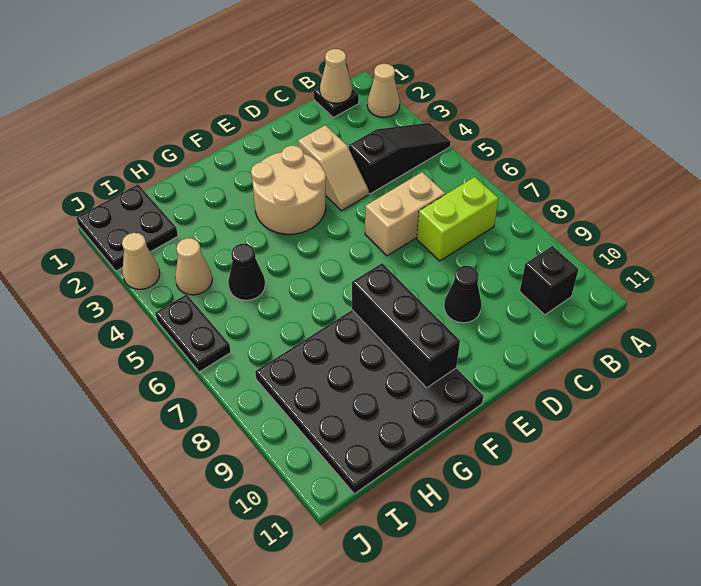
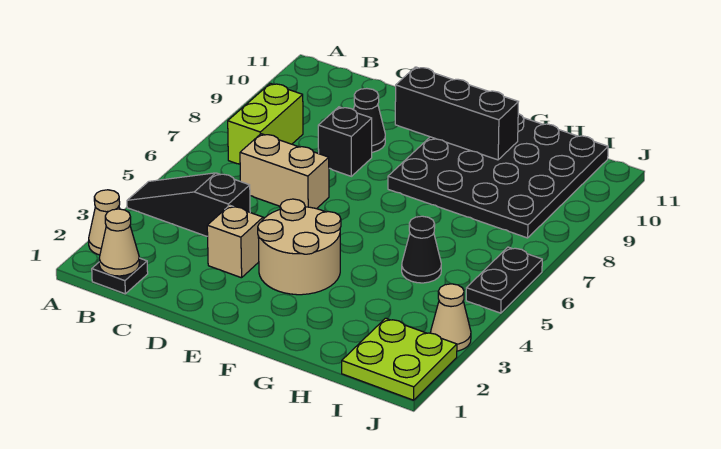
lime brick B7:C7 level 1 -> lime brick B7:B8 level 1
black brick B10 level 1 -> black brick D8 level 1
black brick F8:F10 level 2 -> black brick E10:G10 level 2
black plate I1:J2 level 1 -> lime plate I1:J2 level 1
tan cone I4 level 1 -> none

